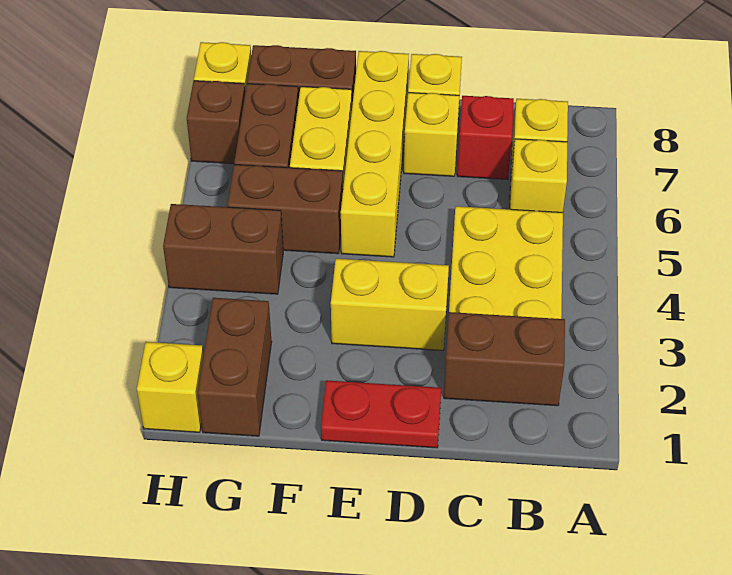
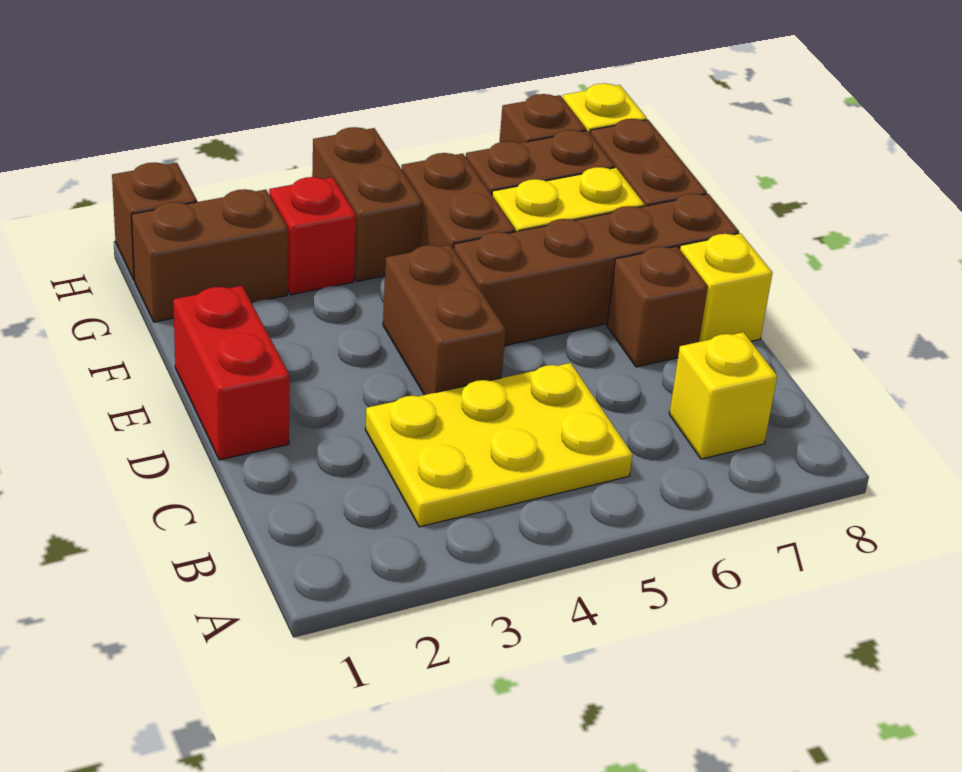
brown brick B2:C2 level 1 -> brown brick D4:E4 level 1
yellow brick B6 level 1 -> none
red brick C7 level 1 -> red brick G3 level 1
red plate D1:E1 level 1 -> red brick D1:E1 level 1
yellow brick D3:E3 level 1 -> none
yellow brick D7 level 1 -> brown brick D7 level 1
yellow brick E5:E8 level 1 -> brown brick E5:E8 level 1
yellow brick H1 level 1 -> brown brick H1 level 1

